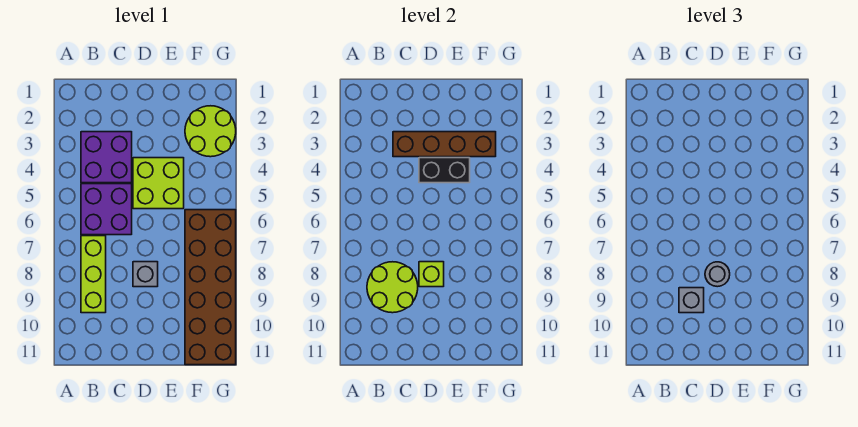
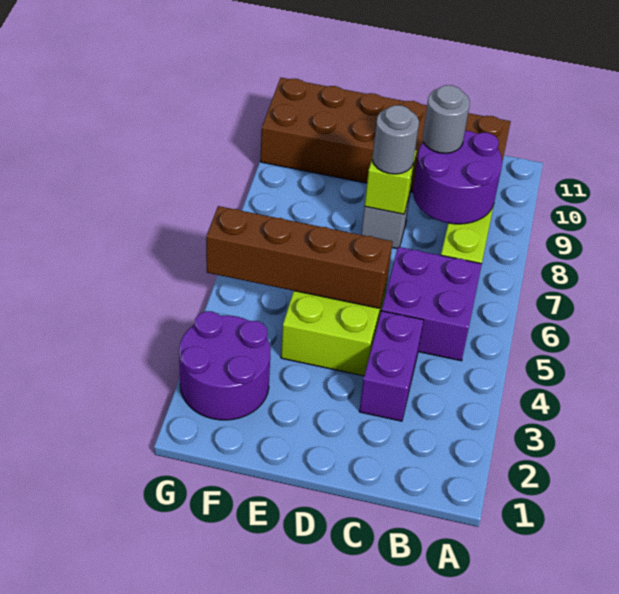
purple brick B3:C4 level 1 -> purple brick C3:C4 level 1
lime round brick B8:C9 level 2 -> purple round brick B8:C9 level 2
brown brick C3:F3 level 2 -> brown brick D5:G5 level 2
grey brick C9 level 3 -> grey round brick C9 level 3
black brick D4:E4 level 2 -> none
lime round brick F2:G3 level 1 -> purple round brick F2:G3 level 1
brown brick F6:G11 level 1 -> brown brick B10:G11 level 1

